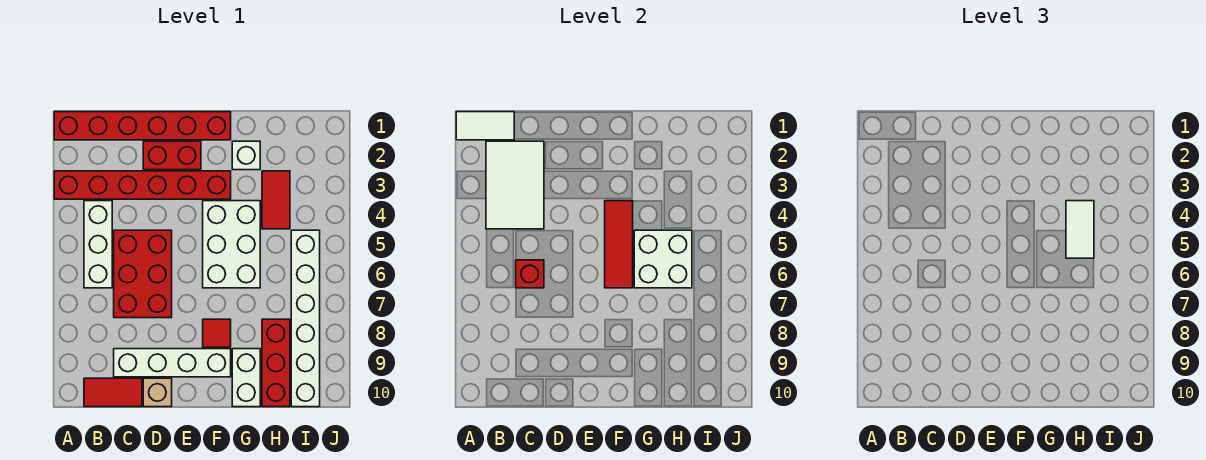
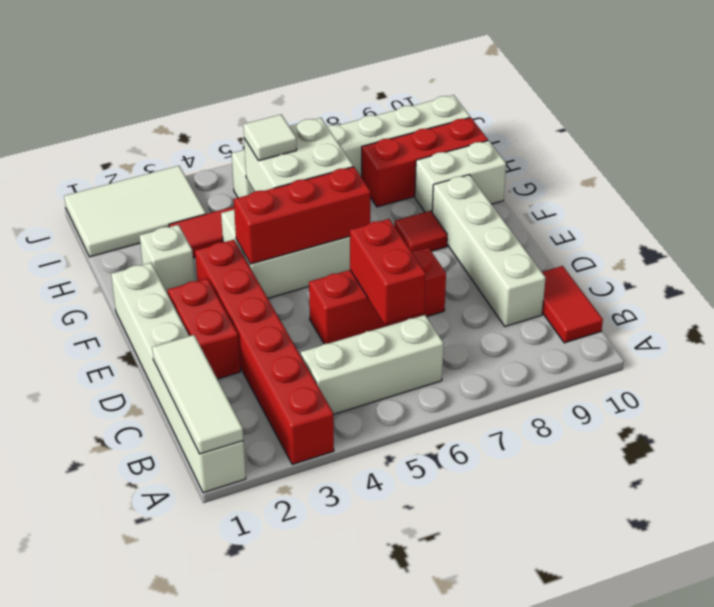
red brick A1:F1 level 1 -> white brick A1:F1 level 1
white tile A1:B1 level 2 -> white tile A1:C1 level 2
white tile B2:C4 level 2 -> white tile I1:J3 level 1
red brick C5:D7 level 1 -> red brick D5:D7 level 1
red brick C6 level 2 -> red brick C6:D6 level 2
tan brick D10 level 1 -> none
red tile F4:F6 level 2 -> red brick F4:F6 level 2
white tile H4:H5 level 3 -> white tile H5 level 3

